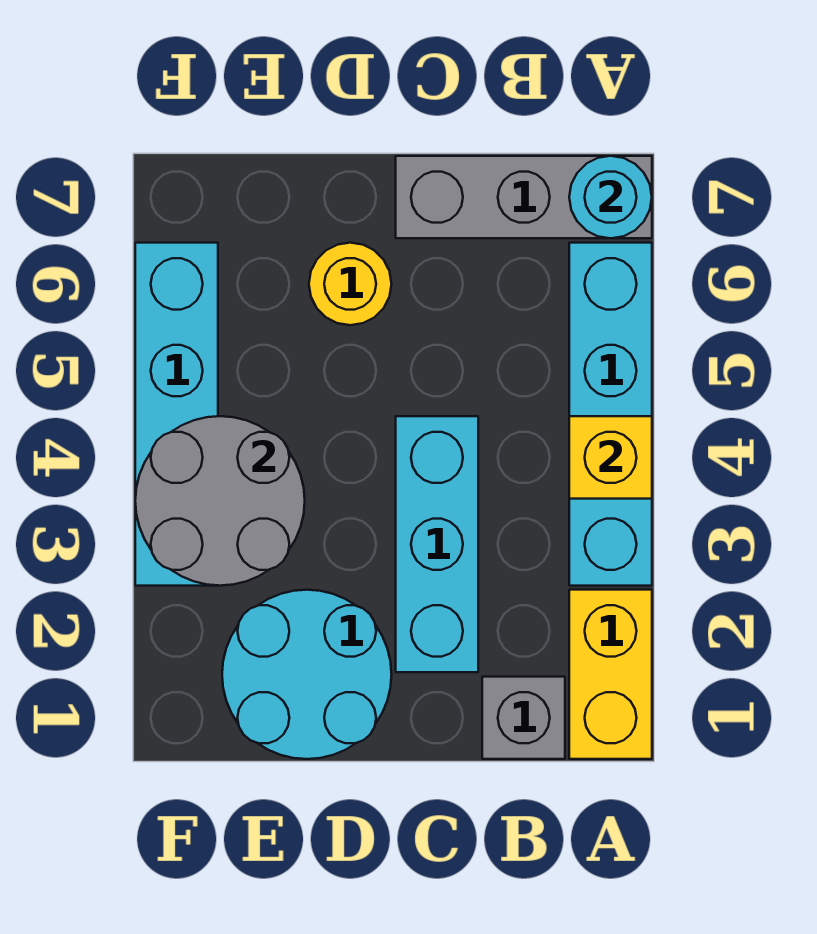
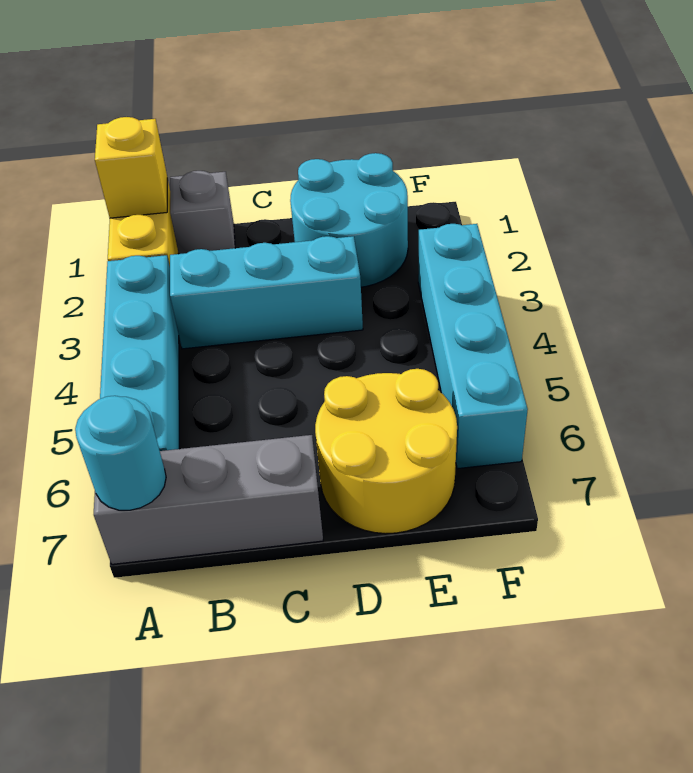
yellow brick A4 level 2 -> yellow brick A1 level 2
cyan brick C2:C4 level 1 -> cyan brick B3:D3 level 1
yellow round brick D6 level 1 -> yellow round brick D6:E7 level 1
grey round brick E3:F4 level 2 -> none

